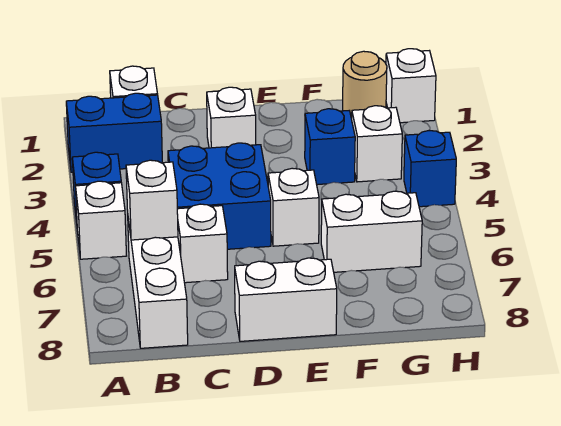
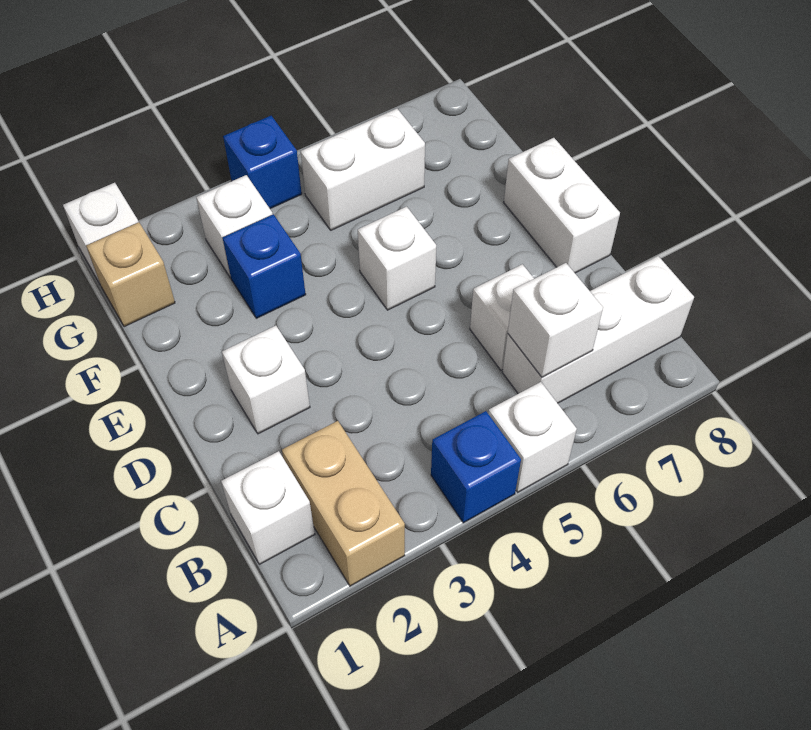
blue brick A2:B2 level 1 -> tan brick A2:B2 level 1
blue brick C4:D5 level 1 -> none
white brick F6:G6 level 1 -> white brick G5:G6 level 1
tan round brick G1 level 1 -> tan brick G1 level 1

